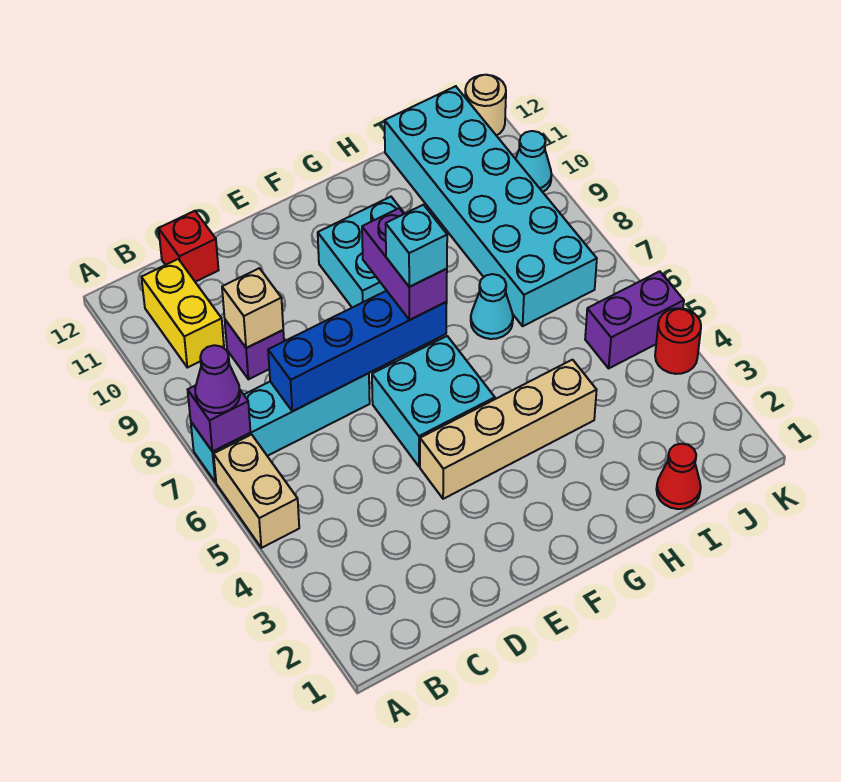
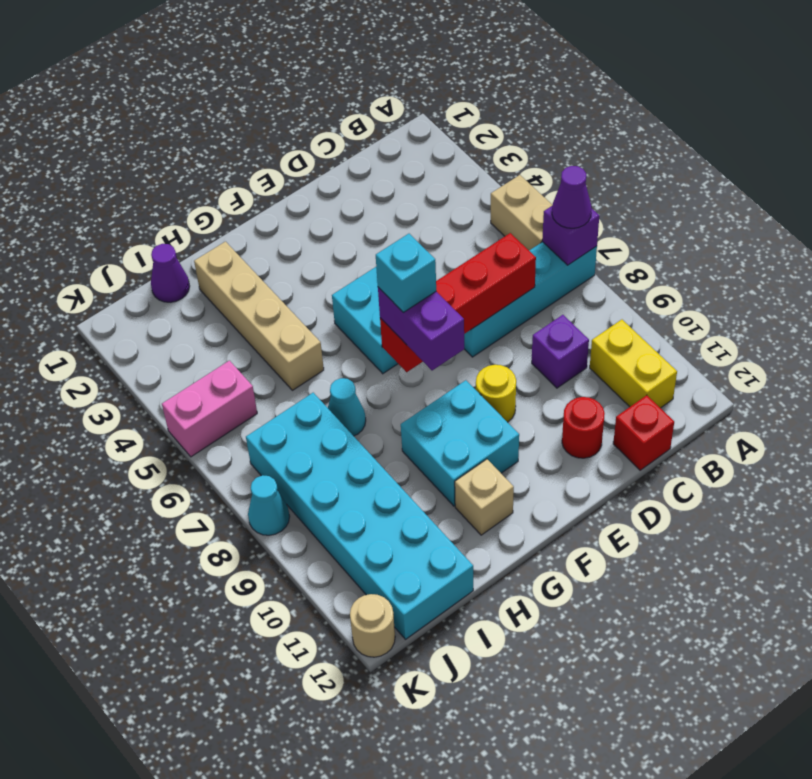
blue brick C7:F7 level 2 -> red brick C7:F7 level 2
tan brick C9 level 2 -> tan brick G11 level 1
tan brick E4:H4 level 1 -> tan brick H2:H5 level 1
none -> yellow round brick E9 level 1
red cone I1 level 1 -> purple cone I1 level 1
purple brick J5:K5 level 1 -> pink brick J5:K5 level 1
red round brick K4 level 1 -> red round brick D11 level 1
cyan cone K10 level 1 -> cyan cone K8 level 1

